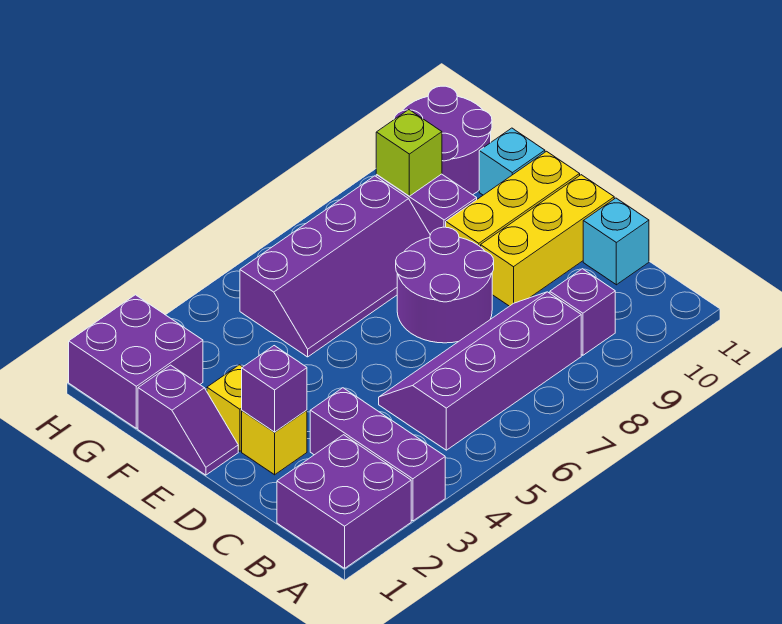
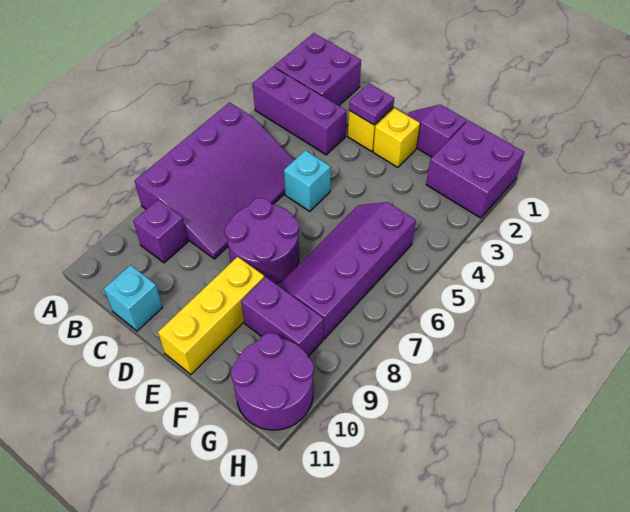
purple slope B5:C8 level 1 top B -> purple slope A5:C8 level 1 top A
purple brick D2 level 2 -> purple plate D2 level 2
yellow brick D9:D11 level 1 -> none
cyan brick F11 level 1 -> cyan brick D5 level 1
lime brick G9 level 2 -> none

